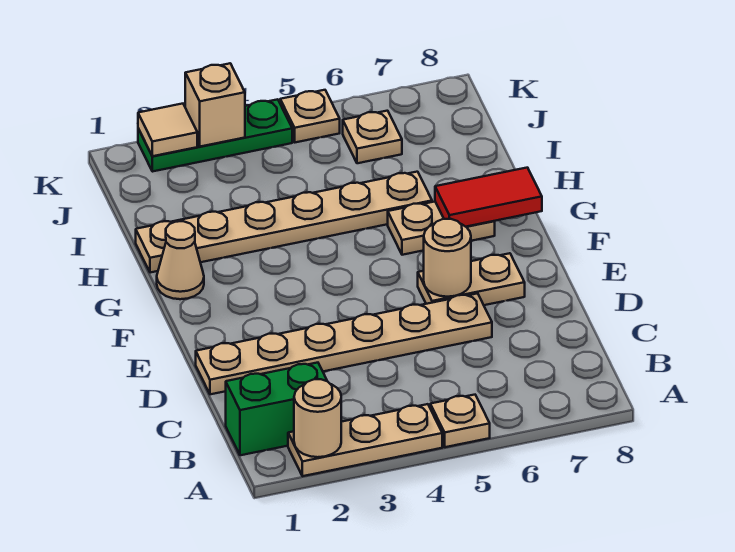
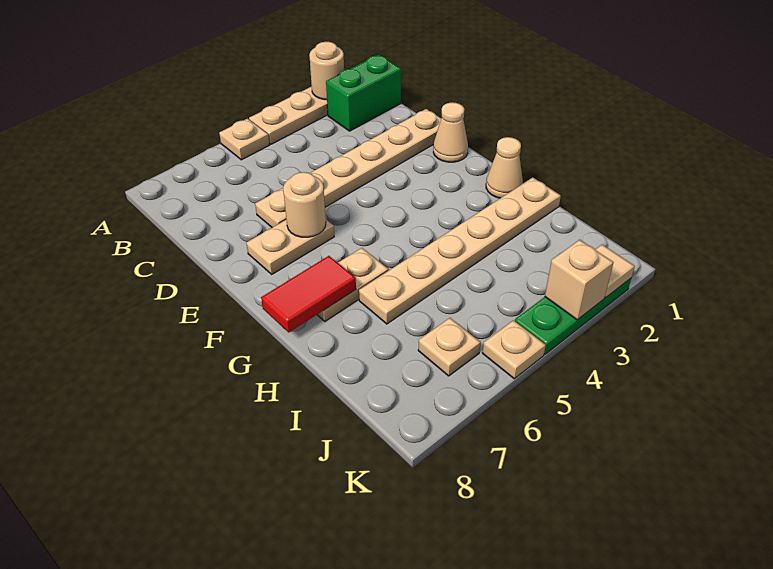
none -> tan cone E1 level 1

